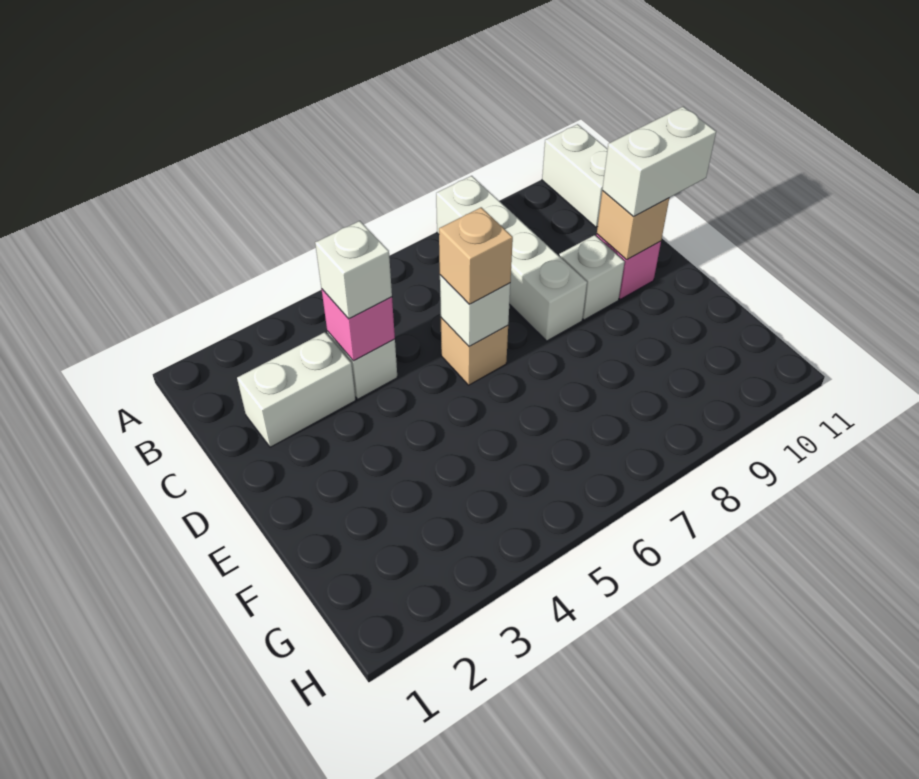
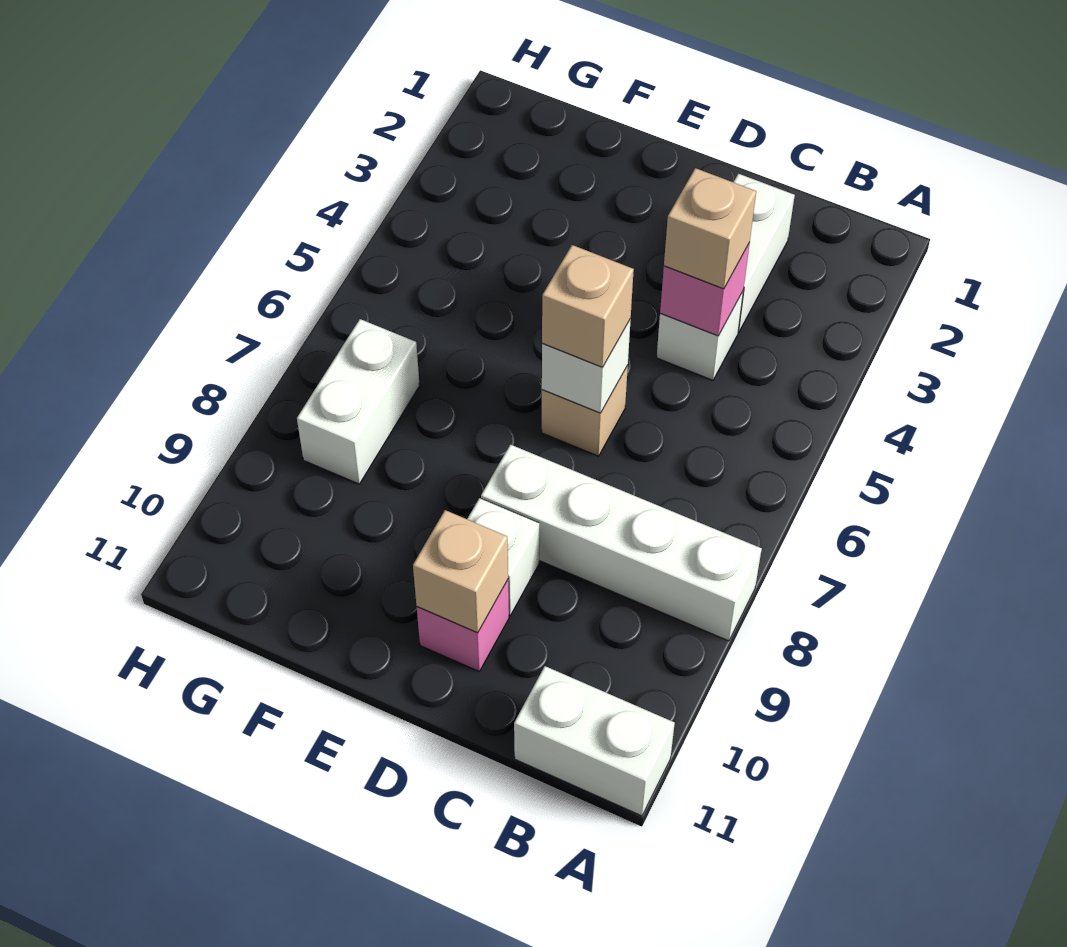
white brick C4 level 3 -> tan brick C4 level 3
white brick D10:D11 level 3 -> white brick G7:G8 level 1

